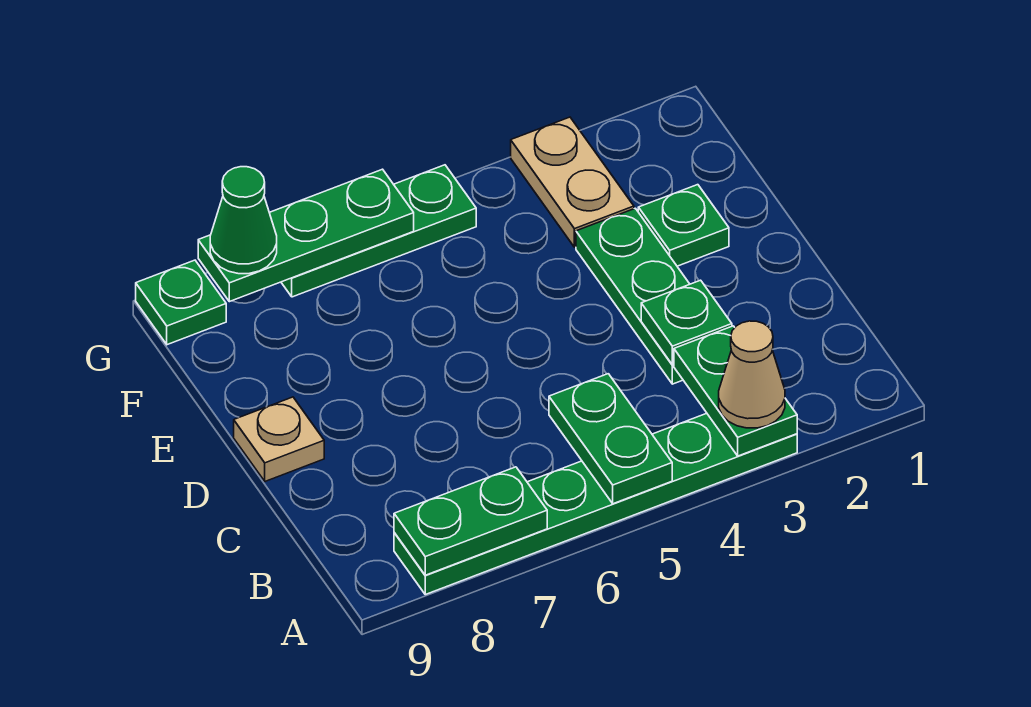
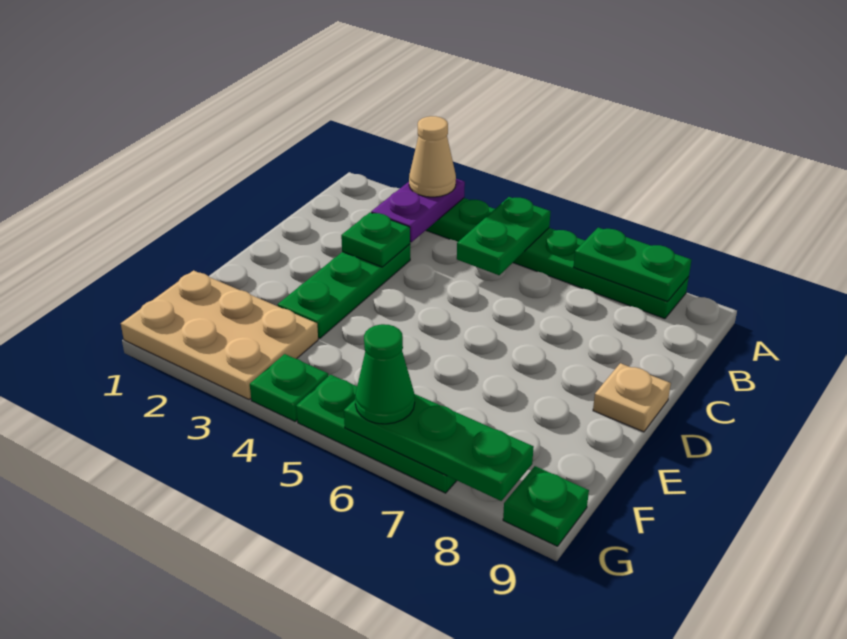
green plate A3:B3 level 2 -> purple plate A3:B3 level 2
green plate E2 level 1 -> green plate G4 level 1
tan plate F3:G3 level 1 -> tan plate F1:G3 level 1
green cone G8 level 3 -> green cone G6 level 3

